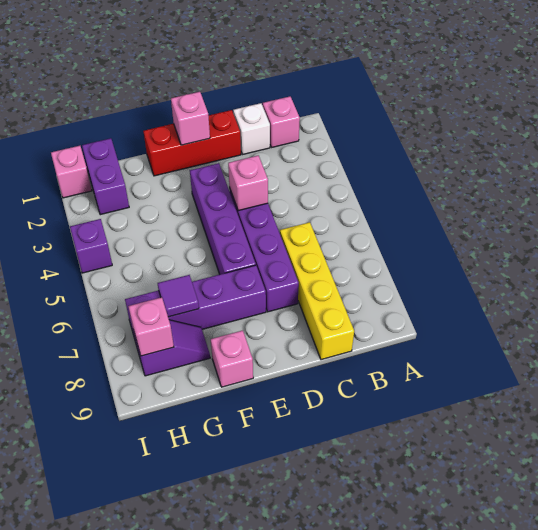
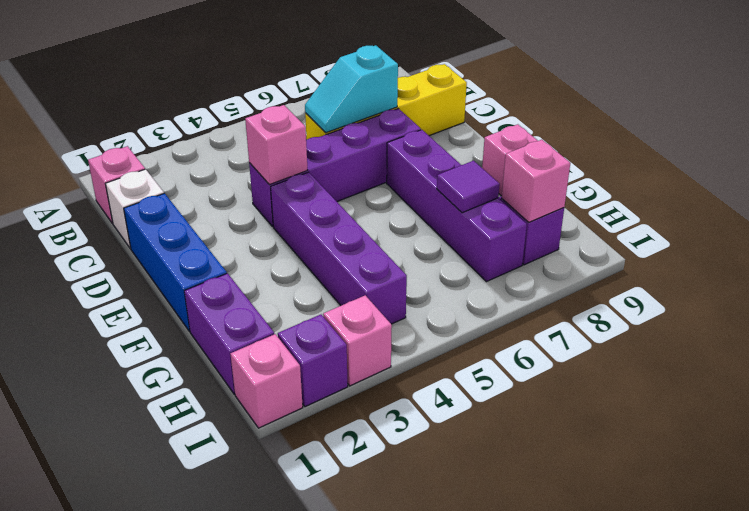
none -> cyan slope C6:C7 level 2 top 7
red brick D1:F1 level 1 -> blue brick D1:F1 level 1
pink brick E1 level 2 -> pink brick I3 level 1
purple brick E3:E6 level 1 -> purple brick E4:H4 level 1
purple brick H1:H2 level 1 -> purple brick G1:H1 level 1
purple brick I4 level 1 -> purple brick I2 level 1

